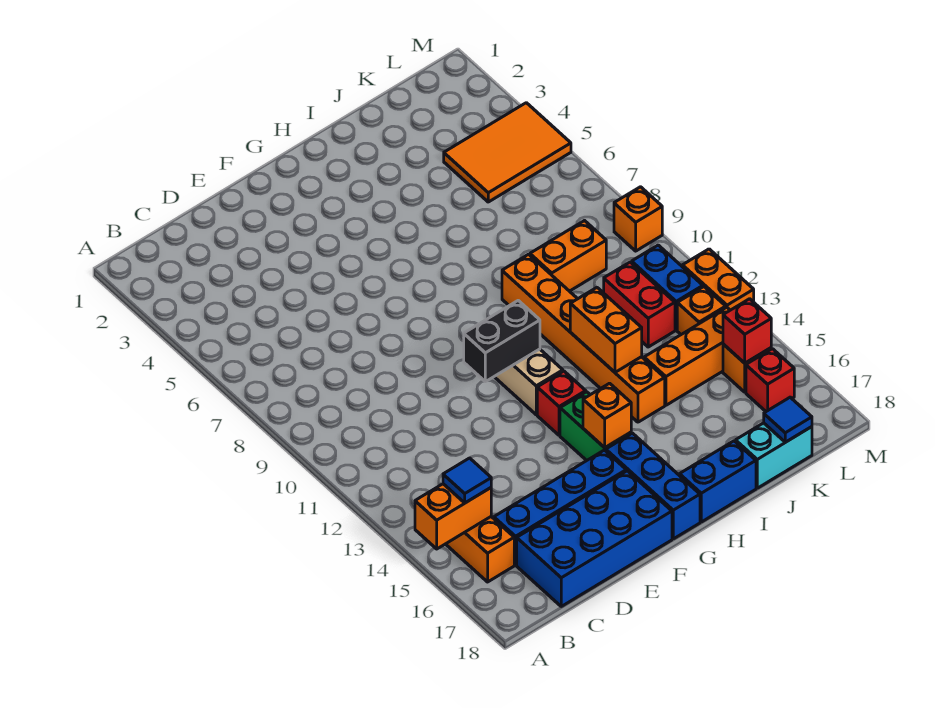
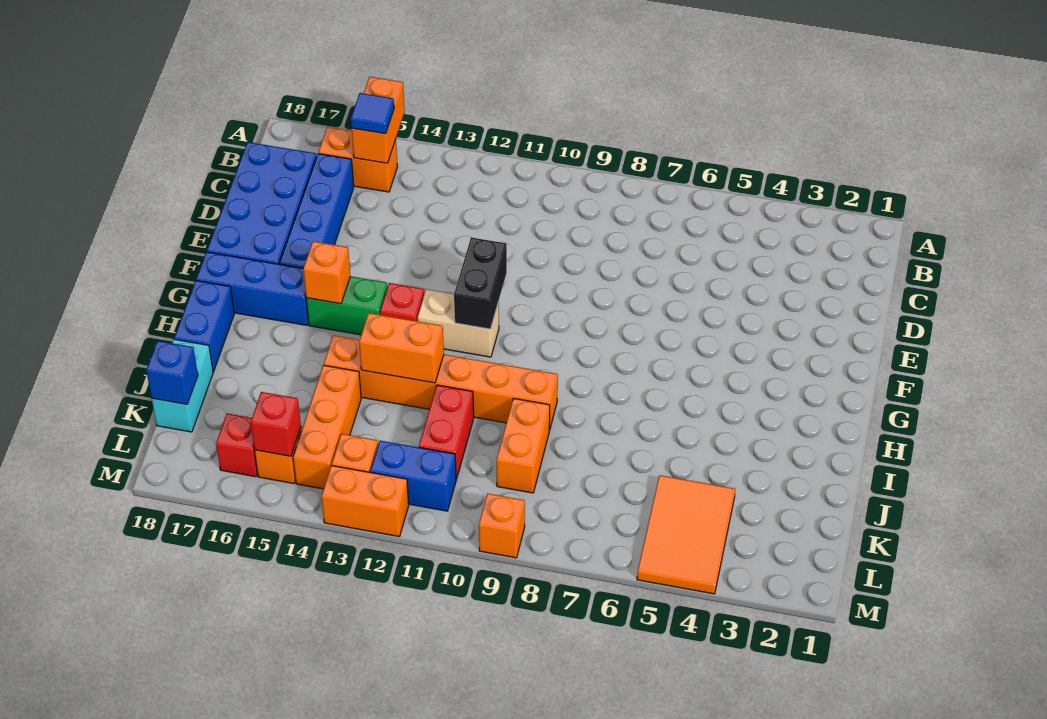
red brick K11:K12 level 1 -> red brick J11:K11 level 1
blue tile K18 level 2 -> blue brick K18 level 2

